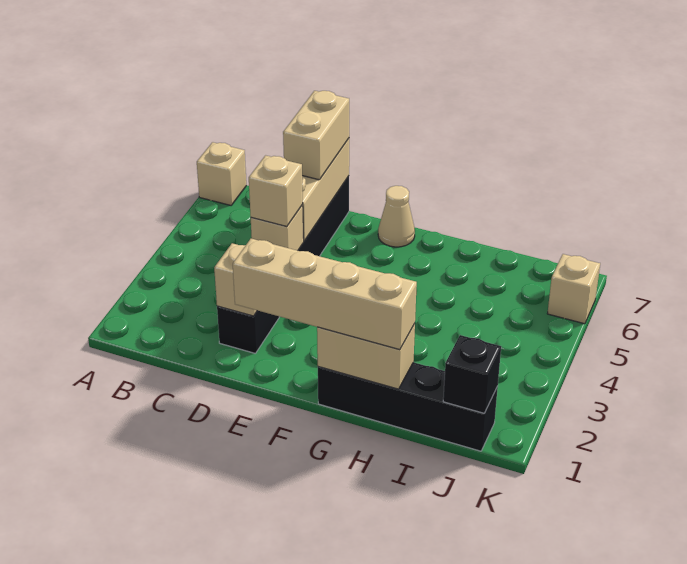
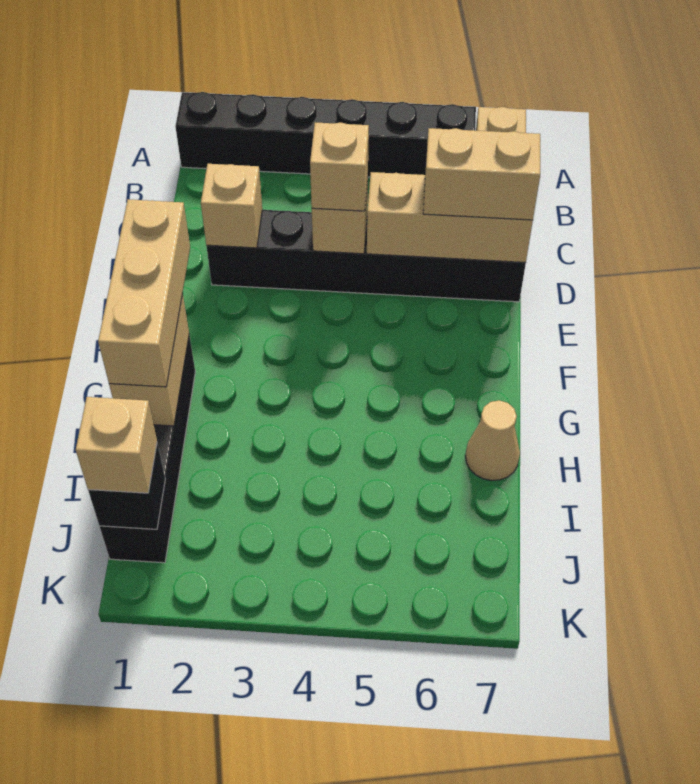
none -> black brick A1:A6 level 1
tan brick E1:H1 level 3 -> tan brick F1:H1 level 3
tan cone F7 level 1 -> tan cone H7 level 1
tan brick K6 level 1 -> tan brick J1 level 3

